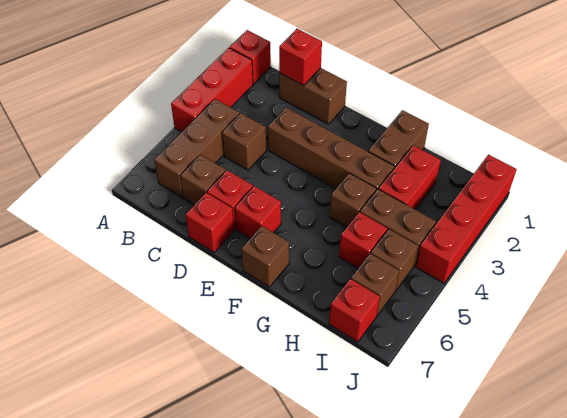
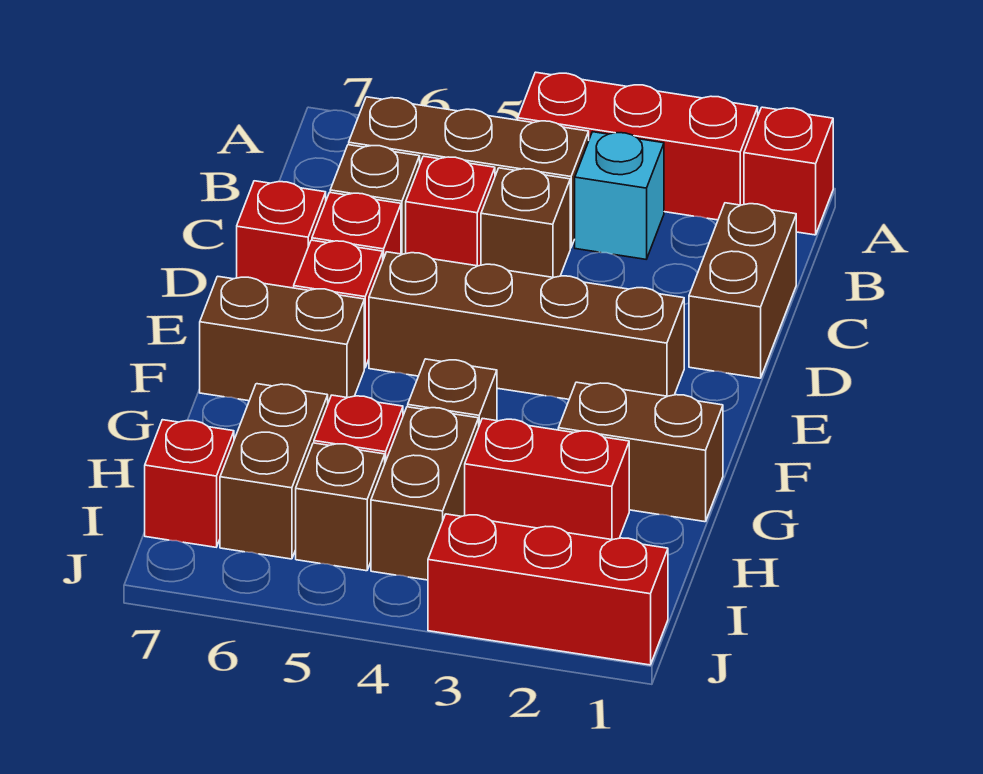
none -> cyan brick B3 level 1
red brick C1 level 2 -> red brick C5 level 1
brown brick D3:G3 level 1 -> brown brick E2:E5 level 1
brown brick F7 level 1 -> brown brick F6:F7 level 1
brown brick I6 level 1 -> brown brick H6:I6 level 1
red brick J1:J4 level 1 -> red brick J1:J3 level 1

